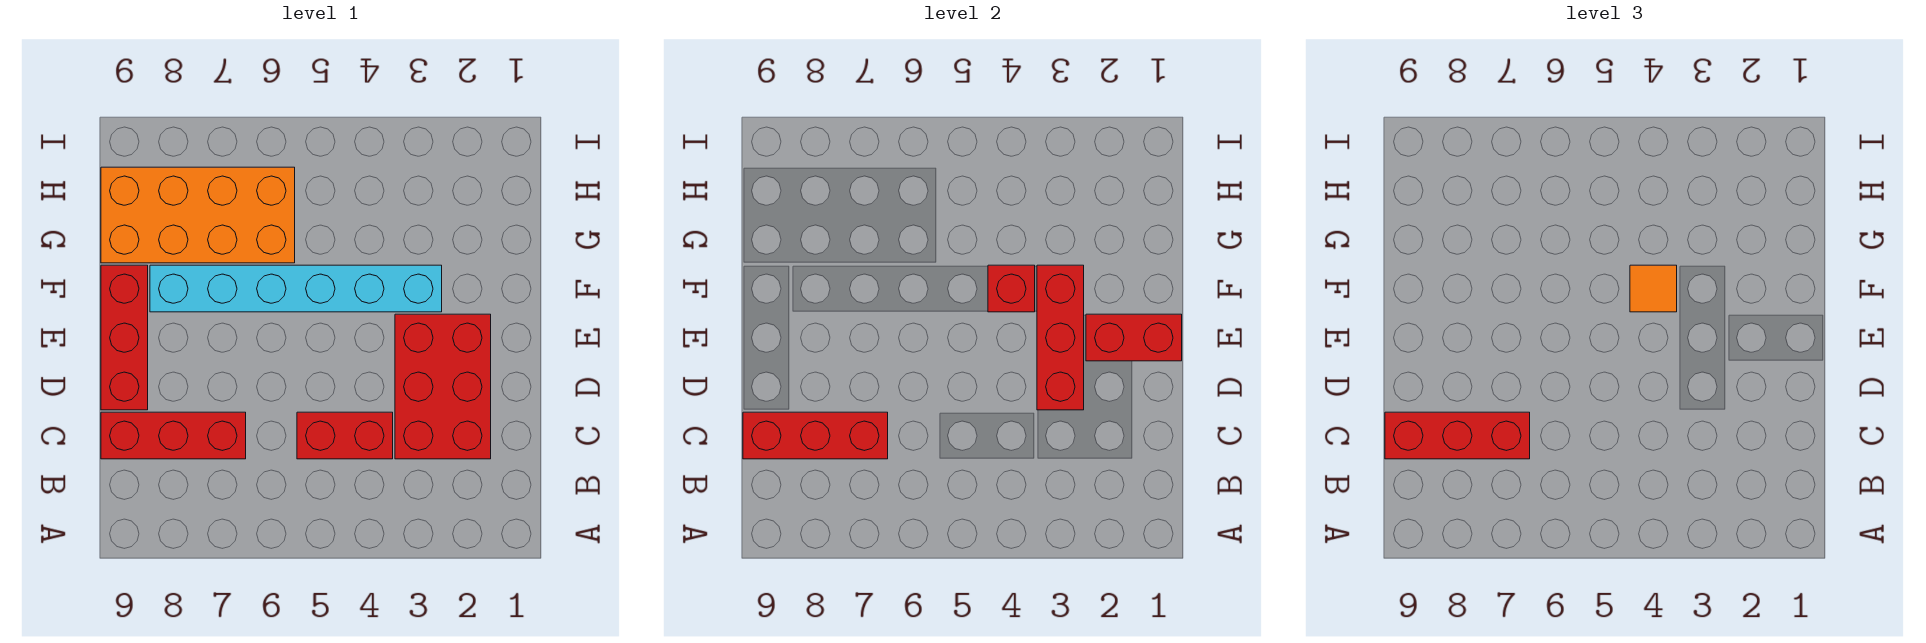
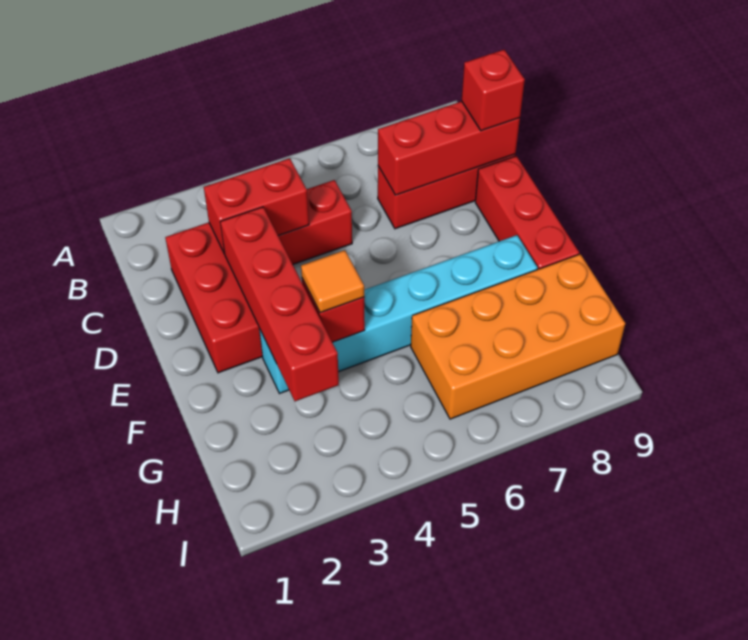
red brick C7:C9 level 3 -> red brick C9 level 3
red brick D3:F3 level 2 -> red brick D3:G3 level 2
red brick E1:E2 level 2 -> red brick C3:C4 level 2

